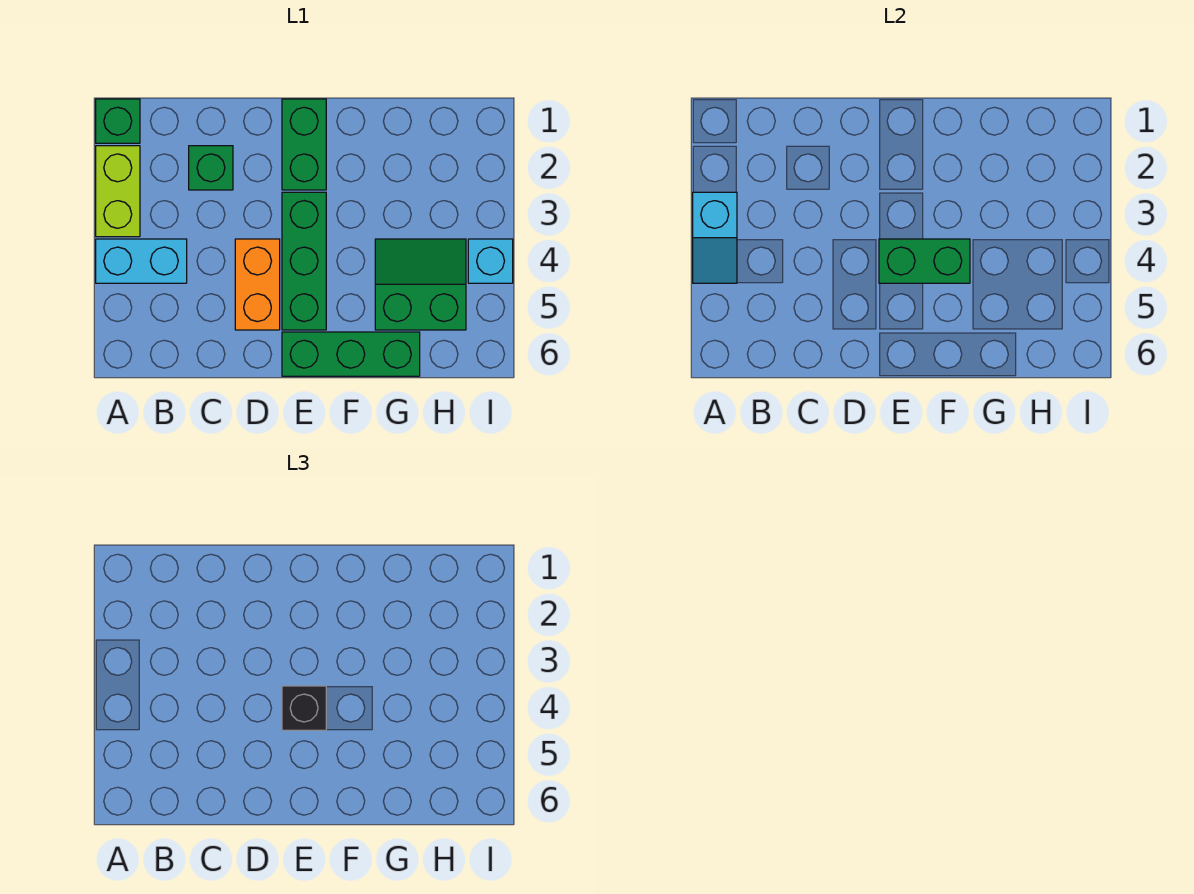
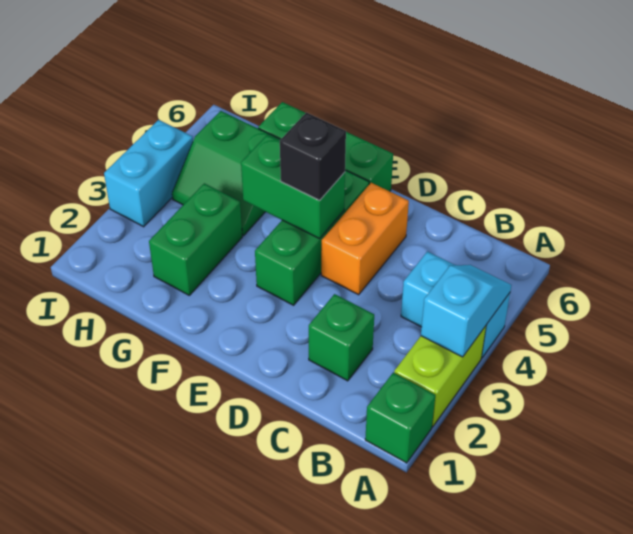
green brick E1:E2 level 1 -> green brick G2:G3 level 1
cyan brick I4 level 1 -> cyan brick I3:I4 level 1

